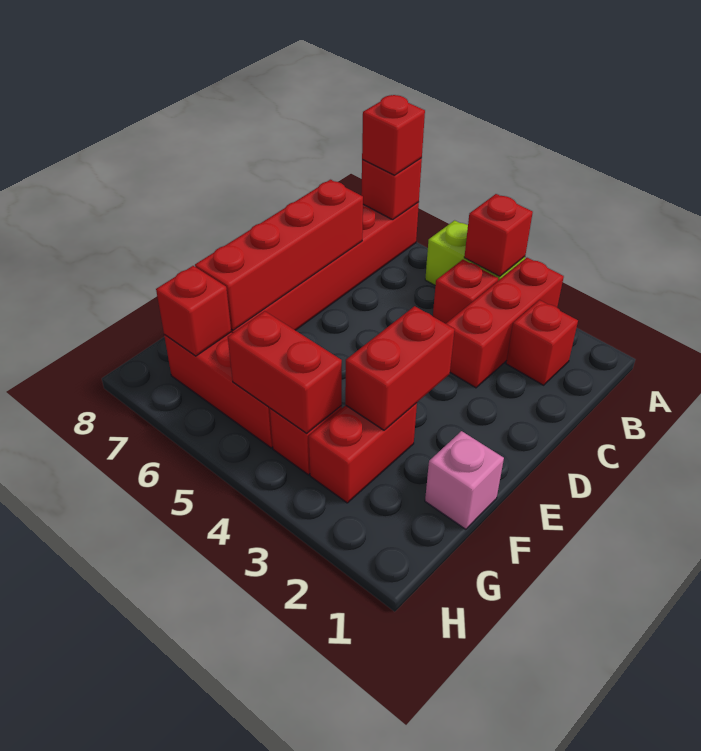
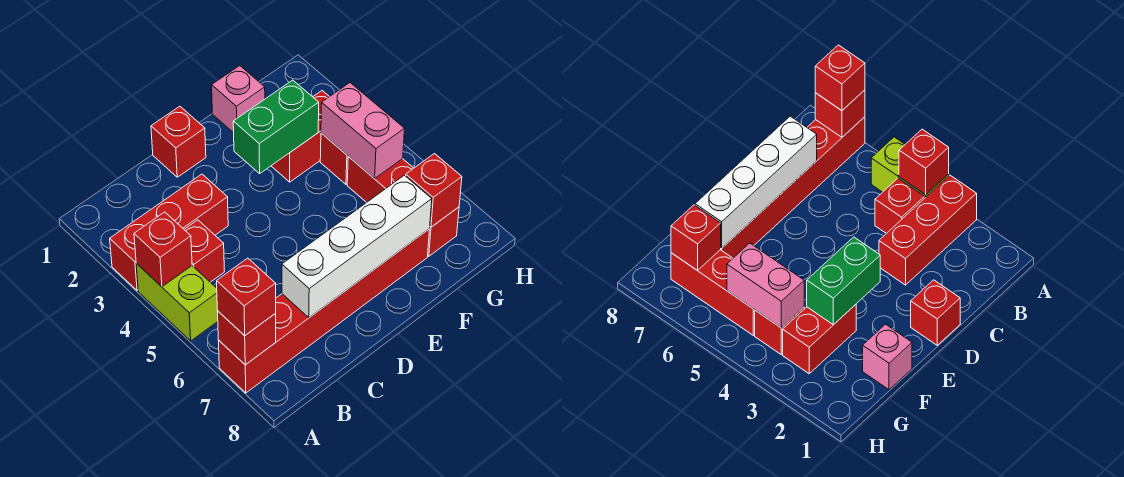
red brick B2 level 1 -> red brick D1 level 1
red brick C7:F7 level 2 -> white brick C7:F7 level 2
red brick E3:F3 level 2 -> green brick E3:F3 level 2
red brick G4:G5 level 2 -> pink brick G4:G5 level 2

